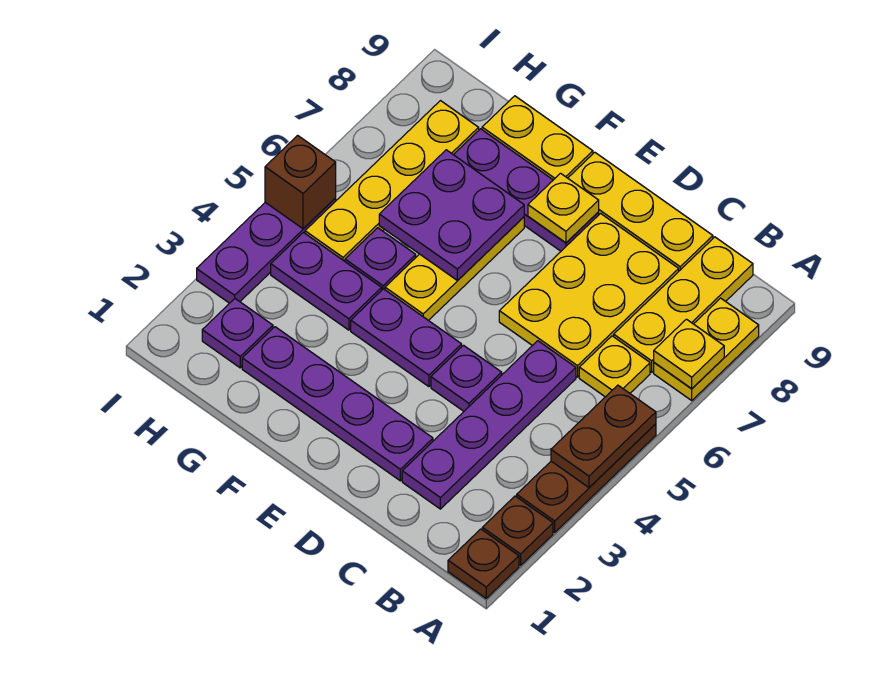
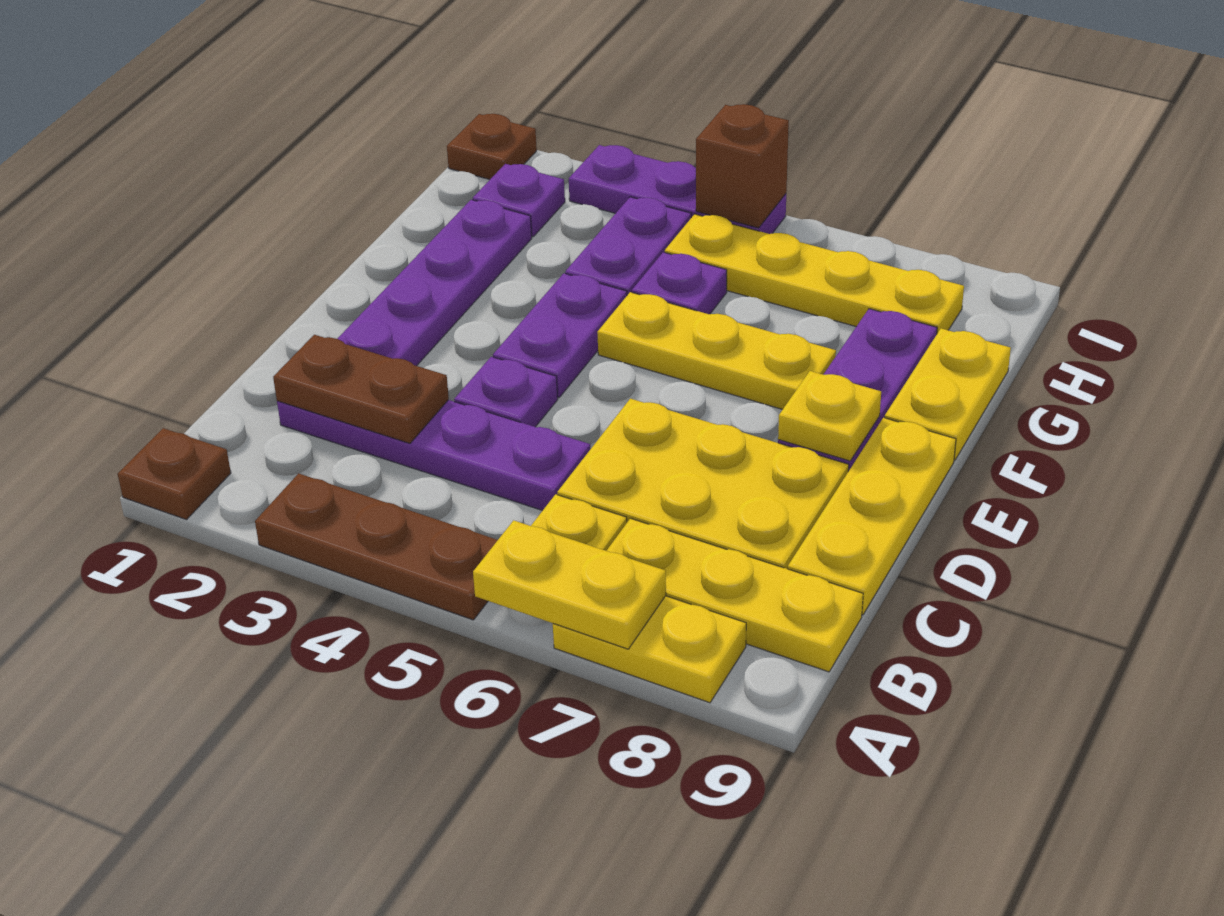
brown plate A2 level 1 -> brown plate I1 level 1
brown plate A4:A5 level 2 -> brown plate C2:C3 level 2
yellow plate A7 level 2 -> yellow plate A6:A7 level 2
purple plate F6:G7 level 2 -> none

